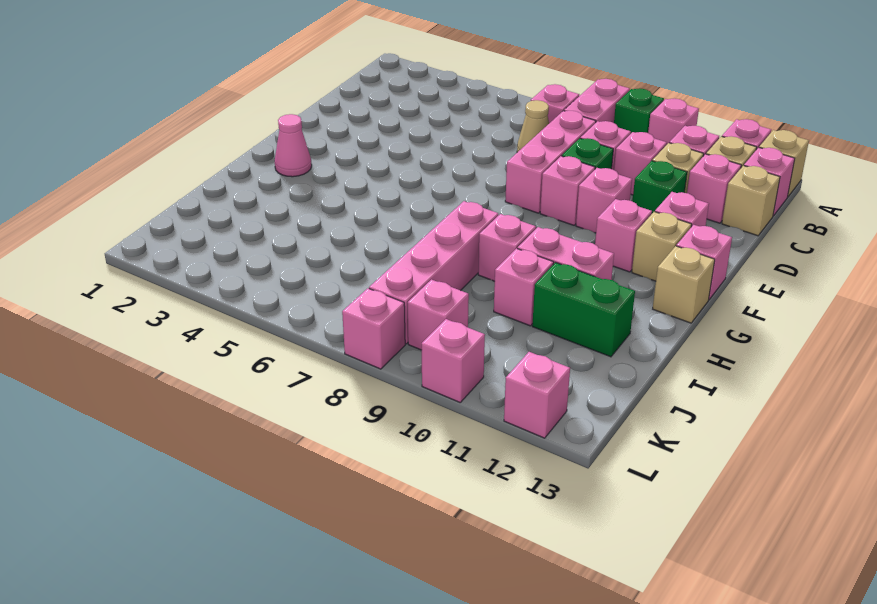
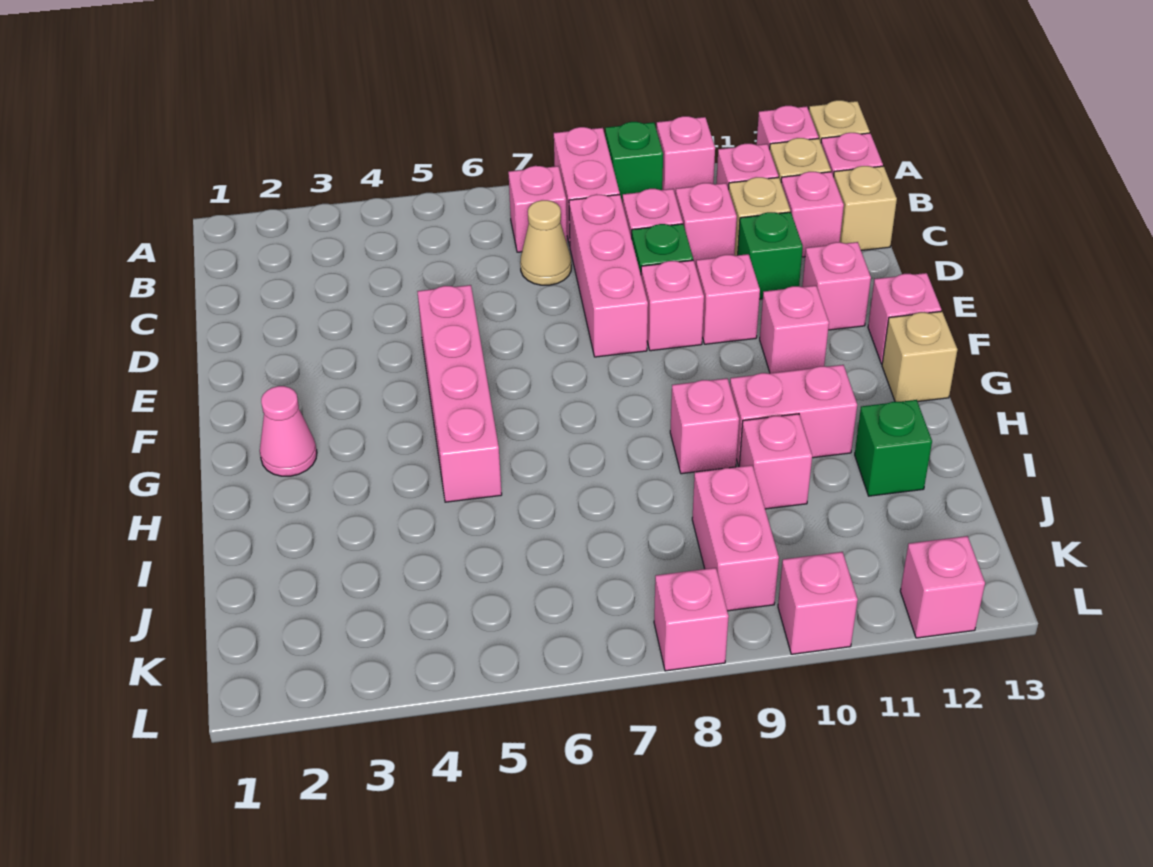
tan brick F12 level 1 -> none
pink brick H8:K8 level 1 -> pink brick E5:H5 level 1
green brick I11:I12 level 1 -> green brick I12 level 1
pink brick K9 level 1 -> pink brick J9:K9 level 1

